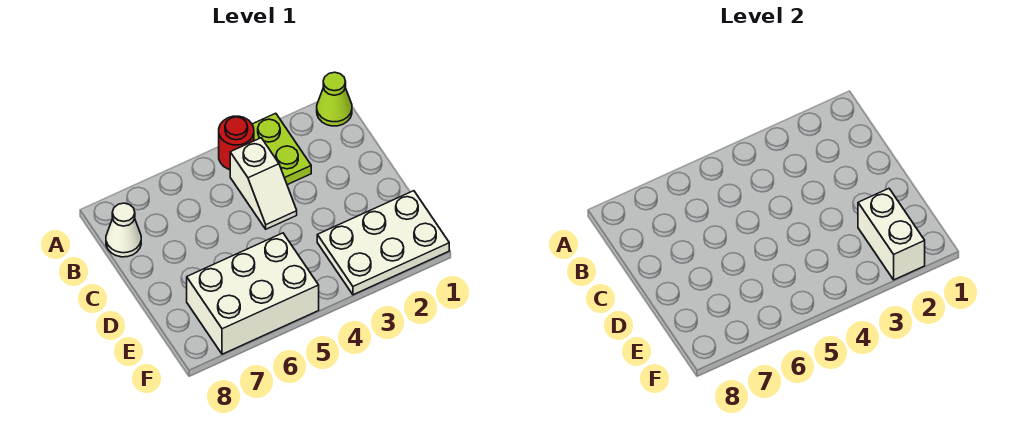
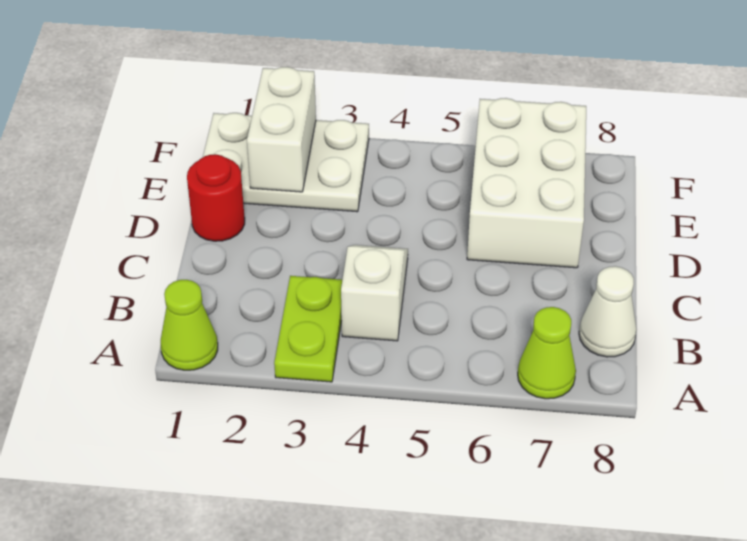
red round brick A4 level 1 -> red round brick D1 level 1
none -> lime cone A7 level 1
white brick E5:F7 level 1 -> white brick D6:F7 level 1

